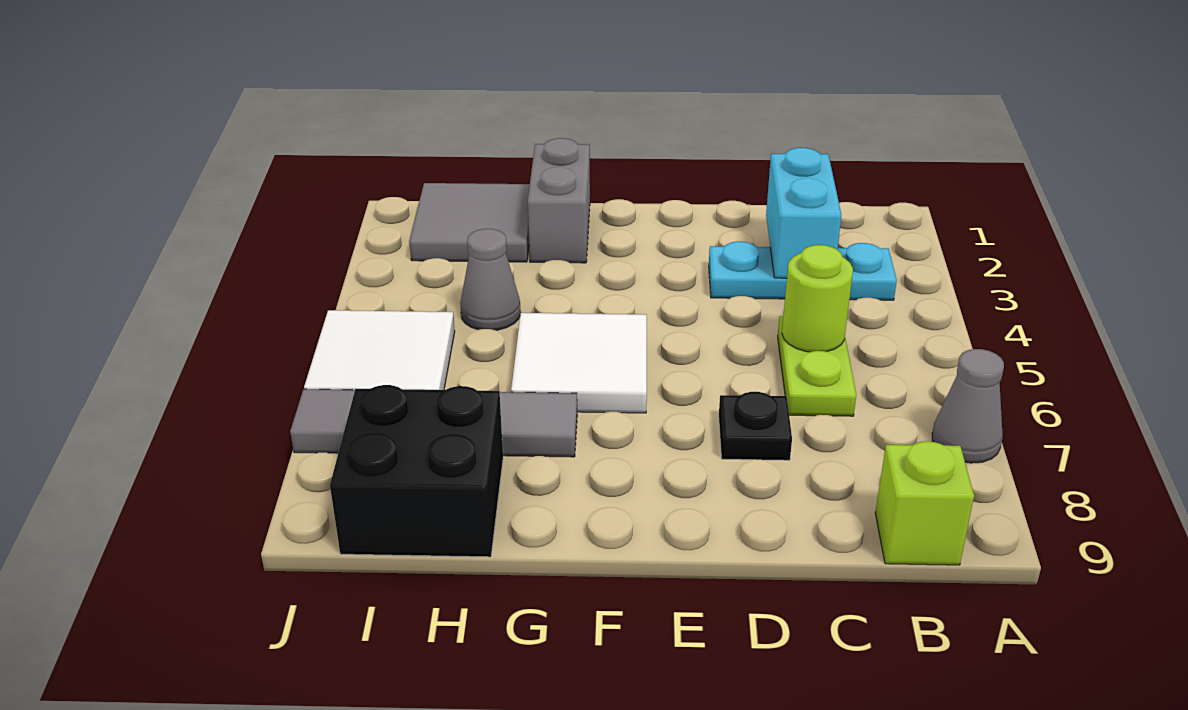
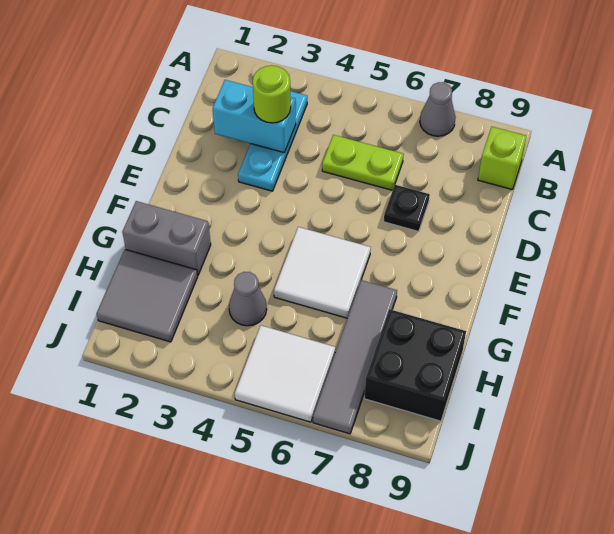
lime round brick C5 level 2 -> lime round brick C3 level 3

